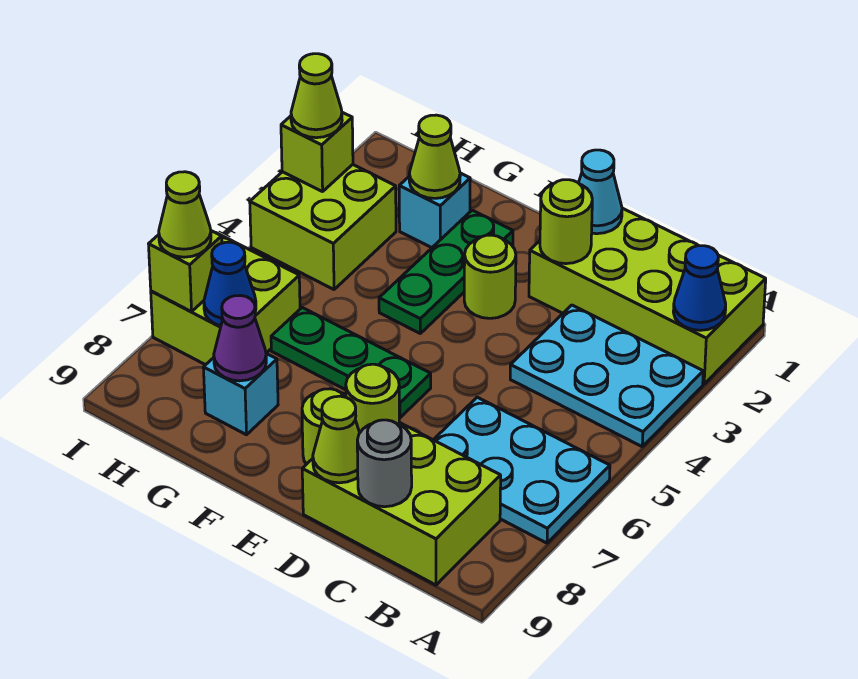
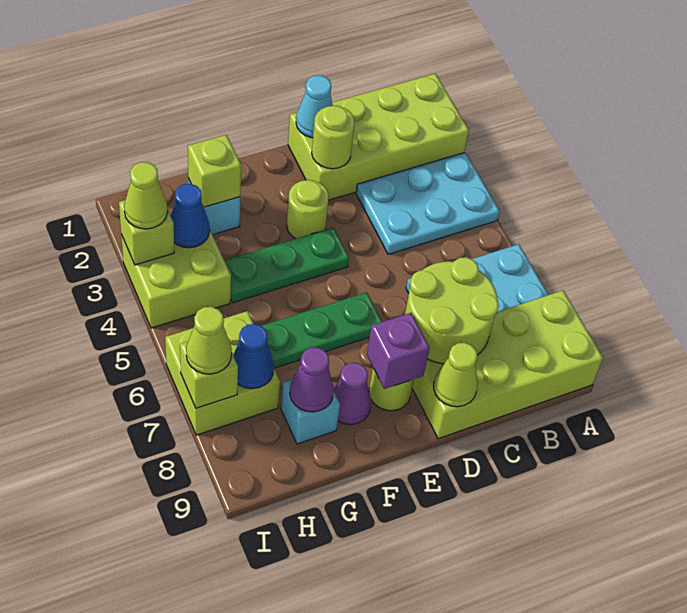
blue cone A2 level 2 -> blue cone H3 level 2
lime brick B8:D9 level 1 -> lime brick A8:D9 level 1
grey round brick C9 level 2 -> none
lime round brick D8 level 2 -> lime round brick C7:D8 level 2
none -> purple brick E8 level 2
green plate F2:F4 level 1 -> green plate E4:G4 level 1
none -> purple cone F8 level 1
lime cone G2 level 2 -> lime brick G2 level 2

